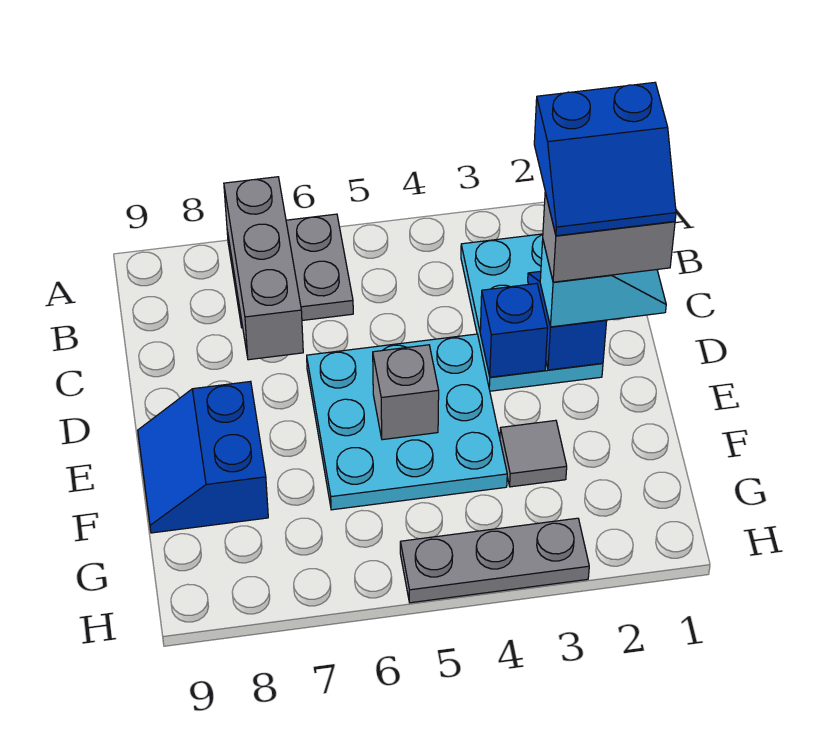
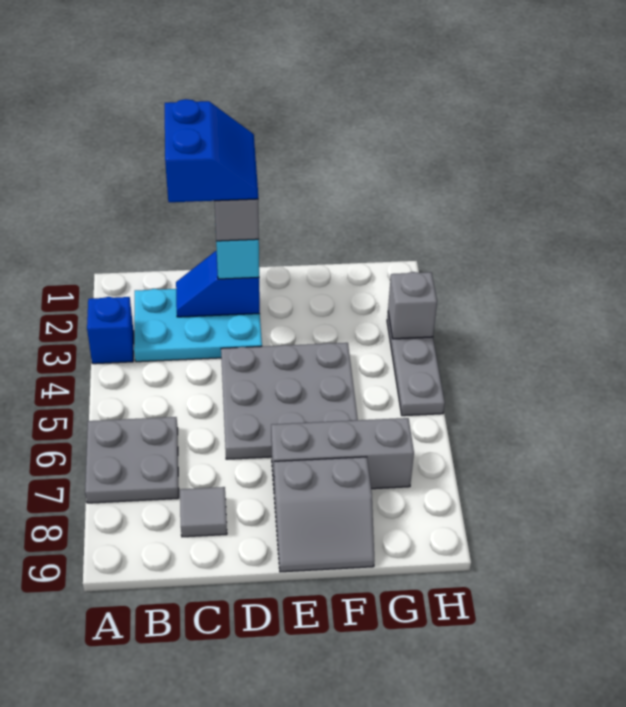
grey brick A7:C7 level 2 -> grey brick E7:G7 level 1
blue brick D3 level 2 -> blue brick A3 level 1
cyan plate D4:F6 level 1 -> grey plate D4:F6 level 1
grey brick E5 level 2 -> grey brick H3 level 2
blue slope E8:F9 level 1 top 8 -> grey slope E8:F9 level 1 top 8
grey tile F3 level 1 -> grey tile C8 level 1

